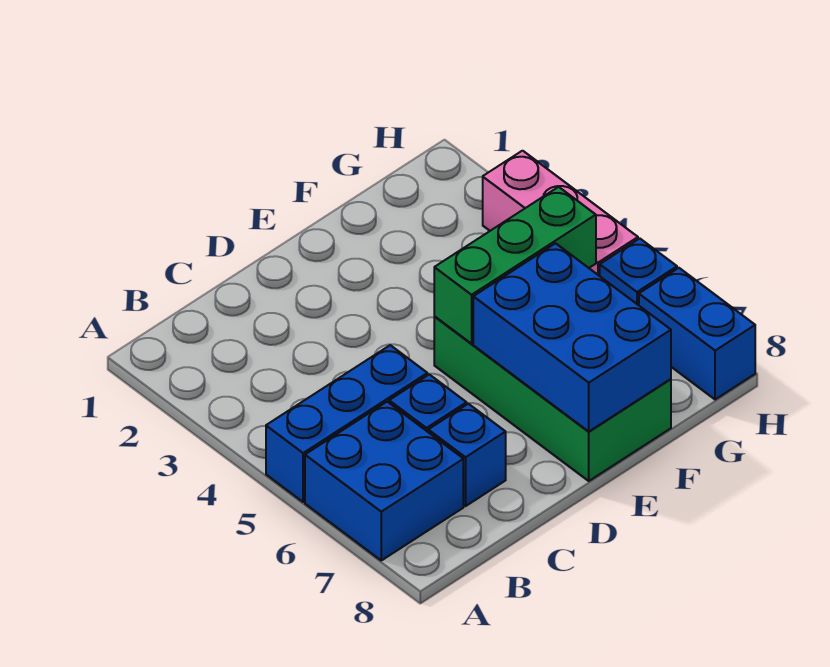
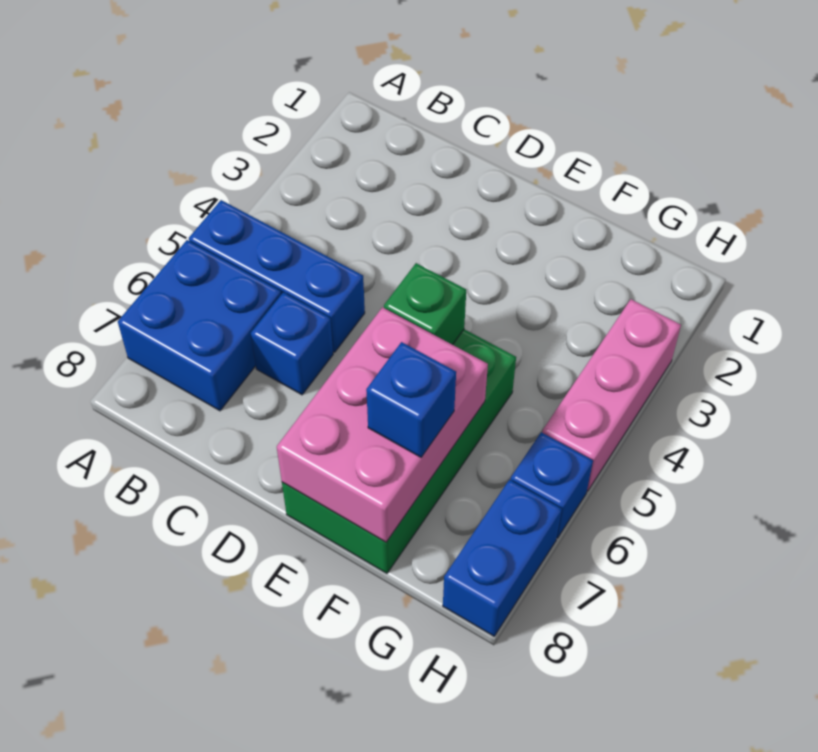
blue brick C7 level 1 -> blue brick F7 level 3
green brick E5:G5 level 2 -> green brick E5 level 2
blue brick E6:F8 level 2 -> pink brick E6:F8 level 2

